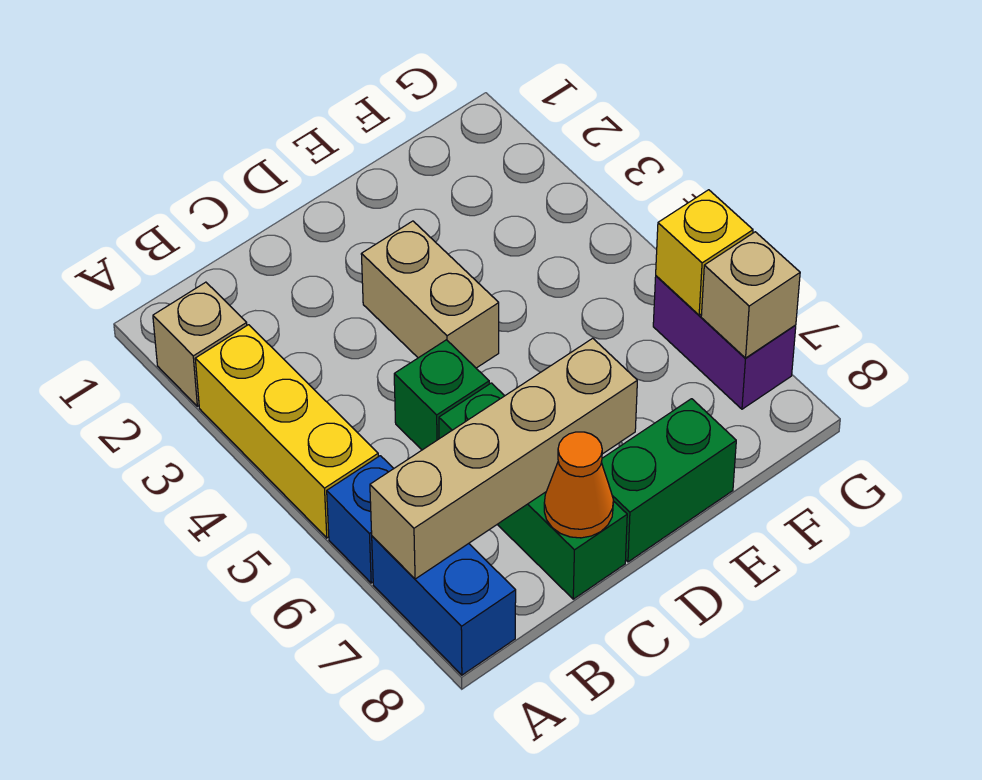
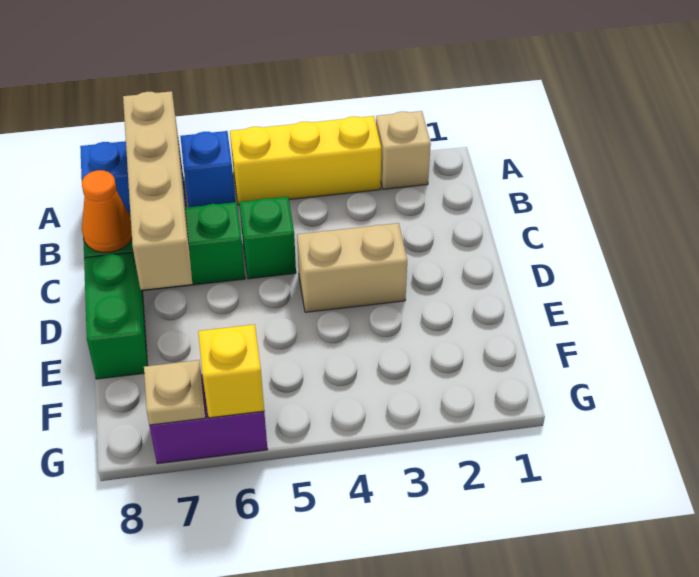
tan brick G7 level 2 -> tan plate G7 level 2

